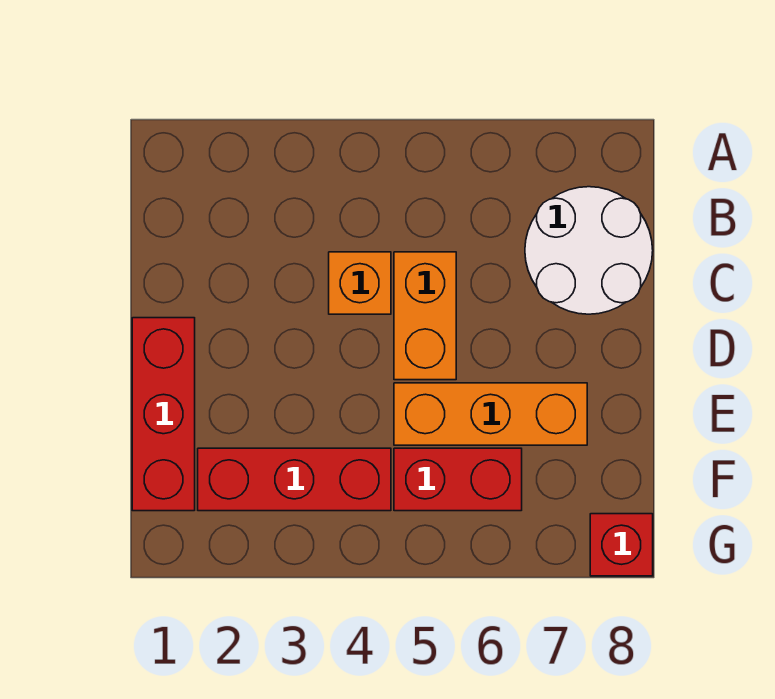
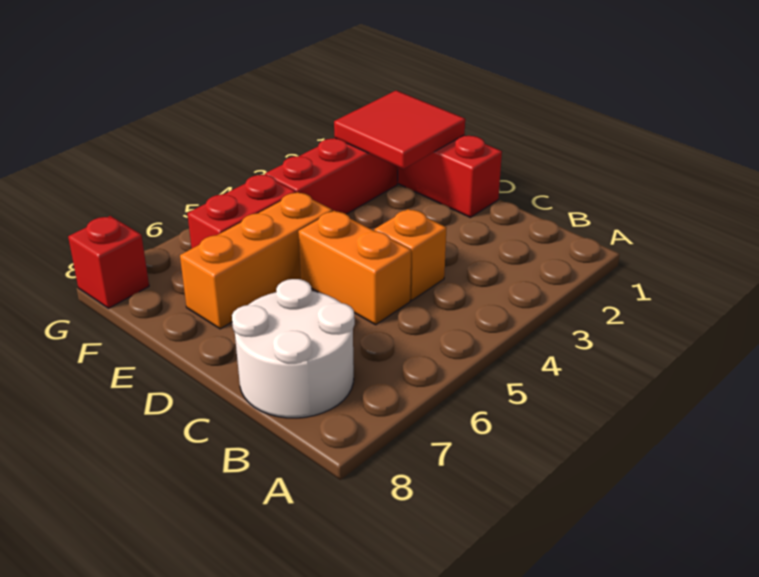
none -> red tile E1:F2 level 2

